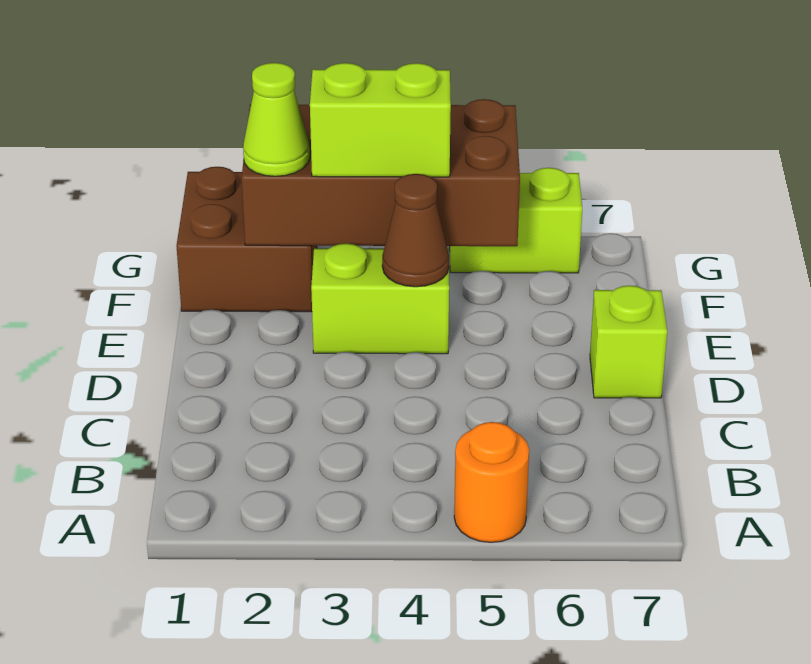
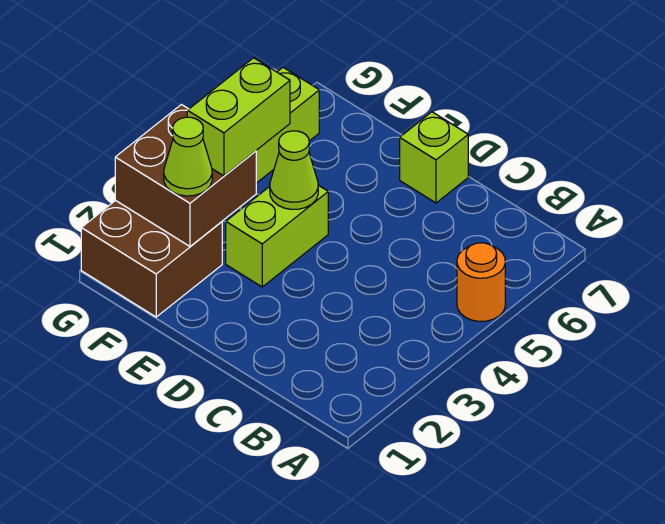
brown cone E4 level 2 -> lime cone E4 level 2
brown brick F2:G5 level 2 -> brown brick F2:G3 level 2

